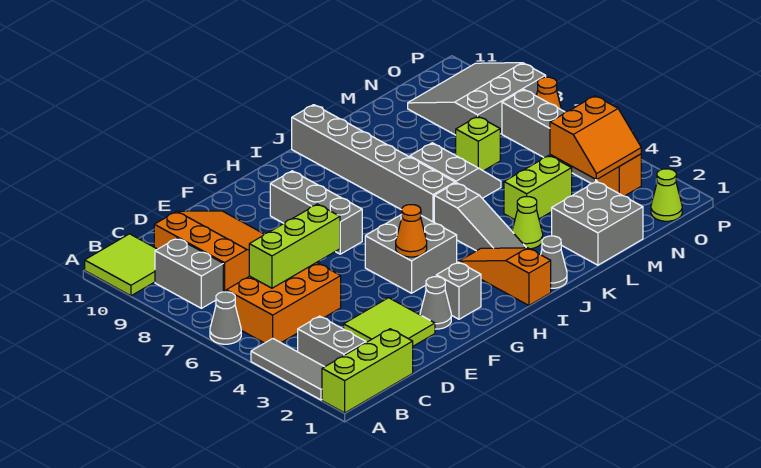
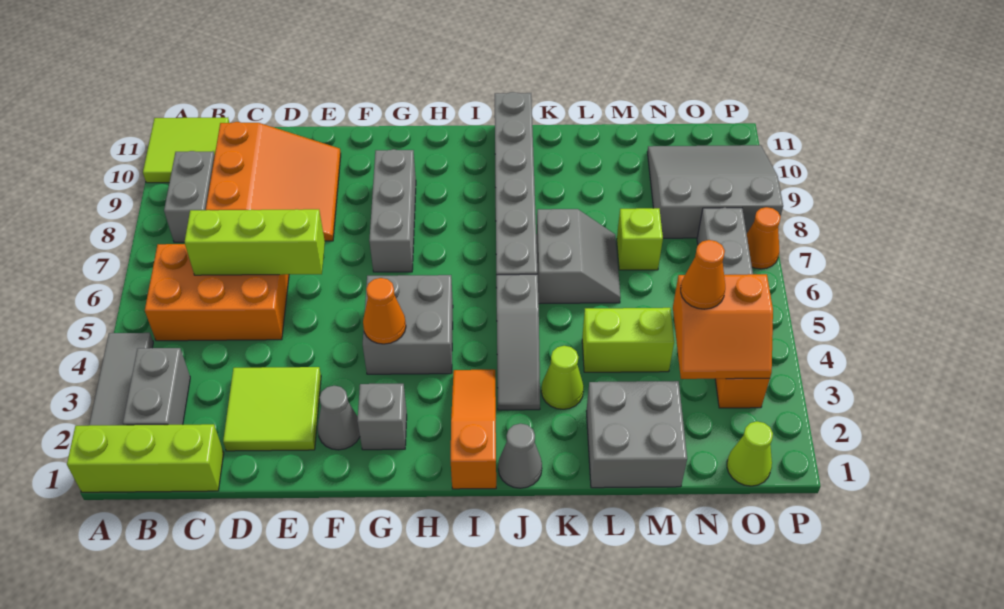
grey cone A6 level 1 -> none
none -> orange cone N4 level 3

